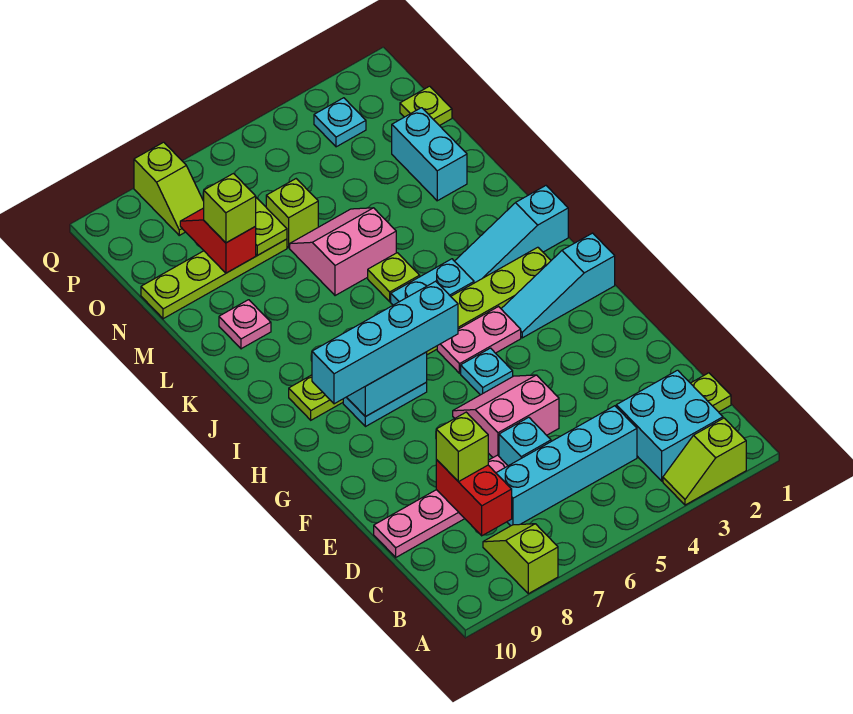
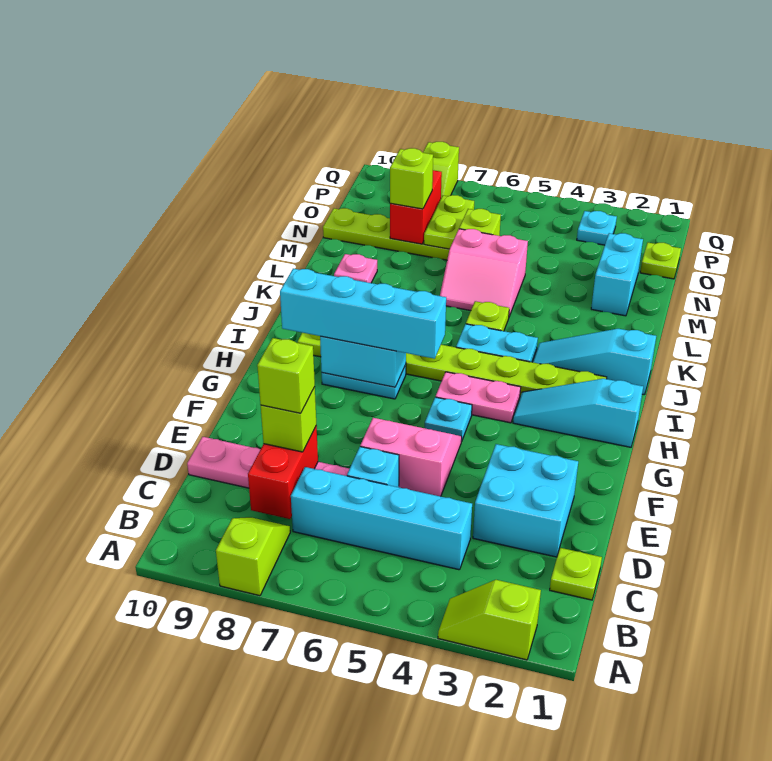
cyan brick B2:C3 level 1 -> cyan brick D2:E3 level 1
none -> lime brick D8 level 4
pink slope L5:M6 level 1 top L -> pink slope L5:M6 level 1 top M
red slope N8:O8 level 2 top N -> red brick N8:O8 level 2

